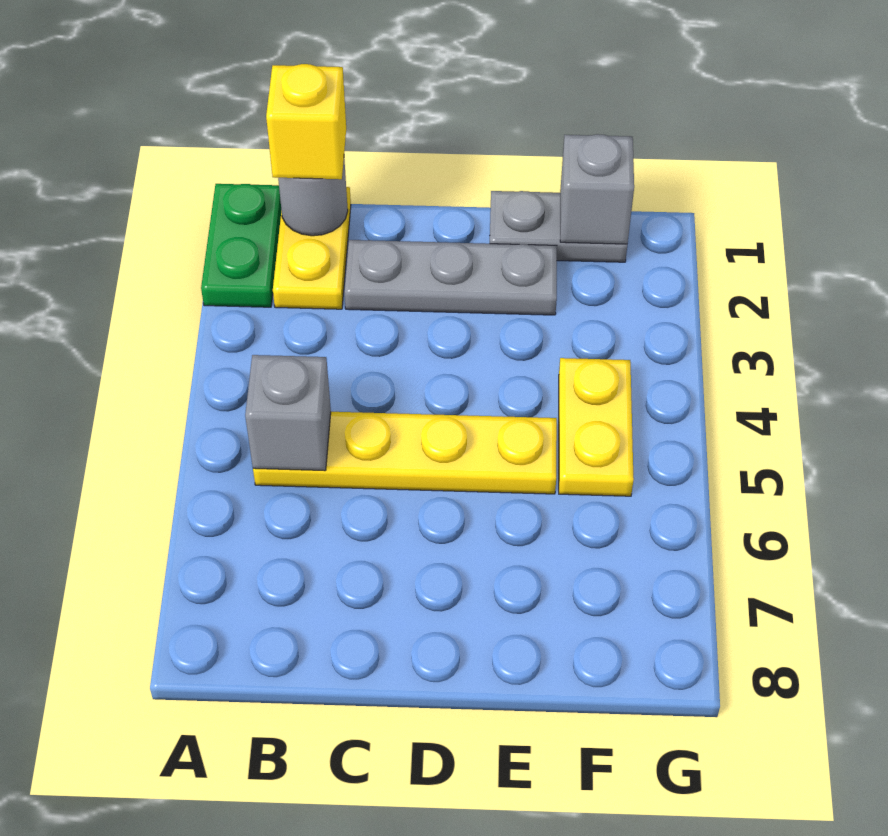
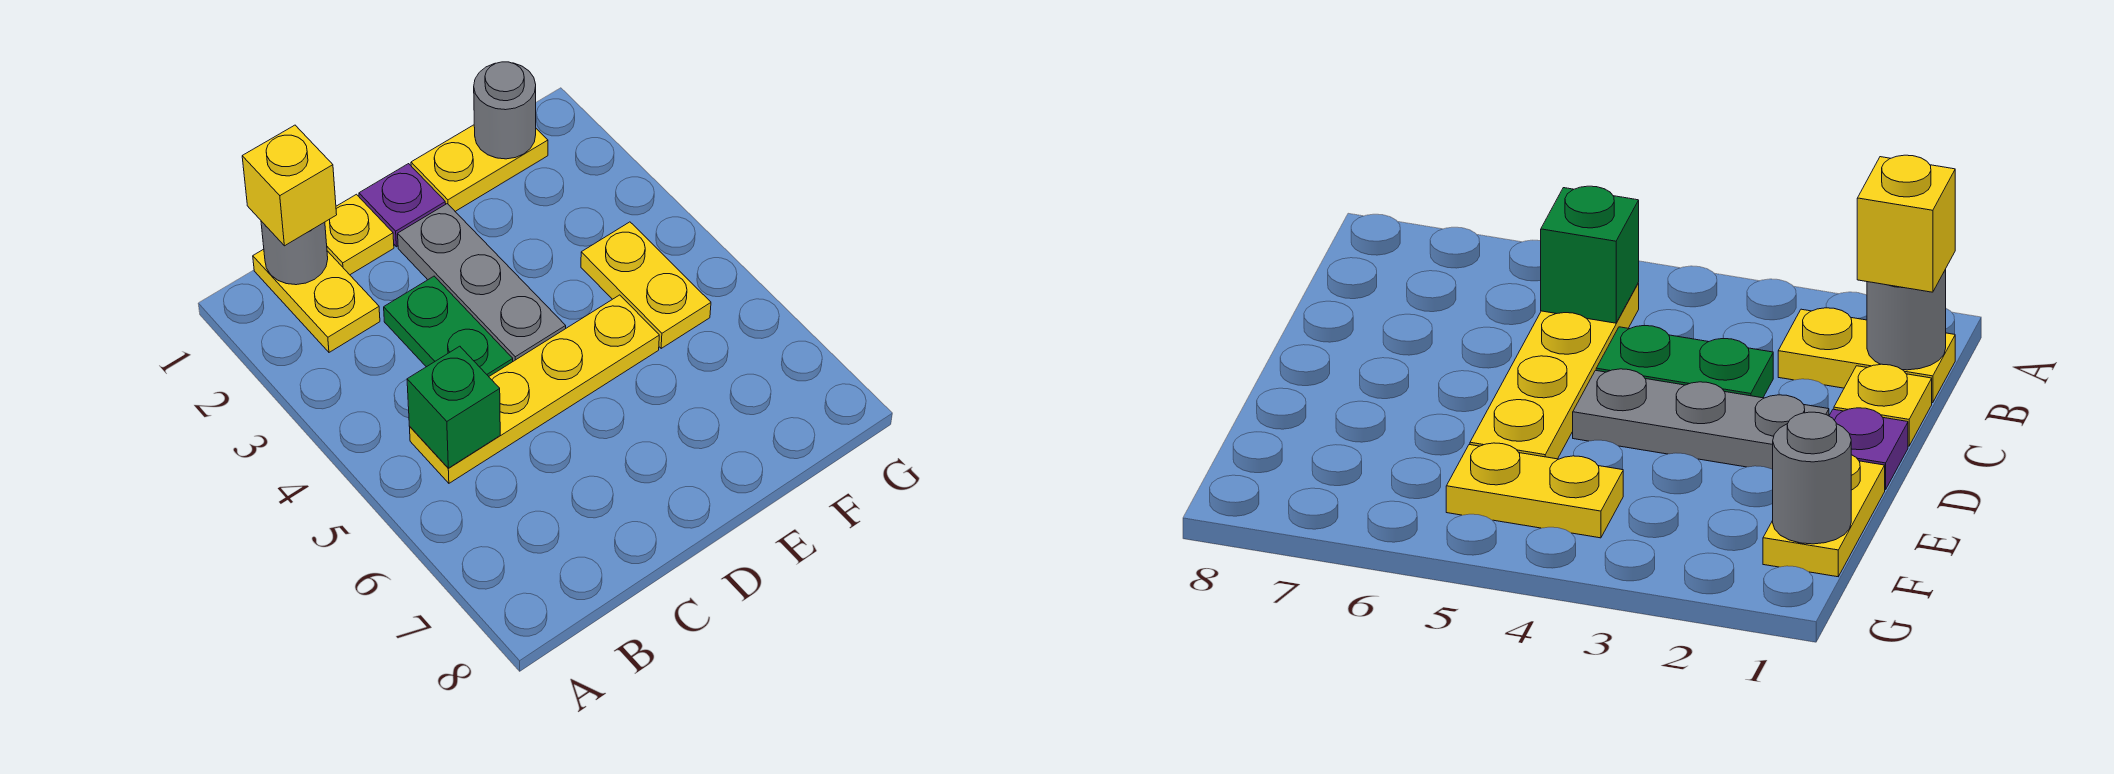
green plate A1:A2 level 1 -> green plate C3:C4 level 1
grey brick B5 level 2 -> green brick B5 level 2
none -> yellow plate C1 level 1
grey plate C2:E2 level 1 -> grey plate D2:D4 level 1
none -> purple plate D1 level 1
grey plate E1:F1 level 1 -> yellow plate E1:F1 level 1
grey brick F1 level 2 -> grey round brick F1 level 2

